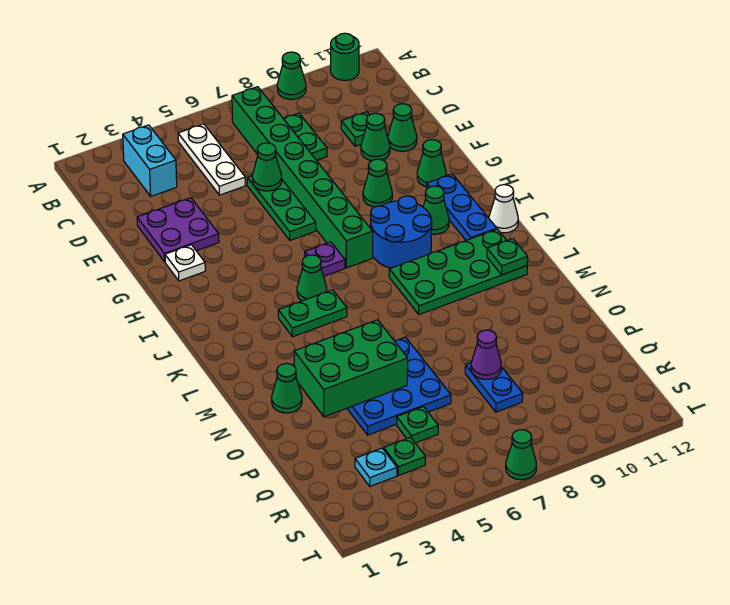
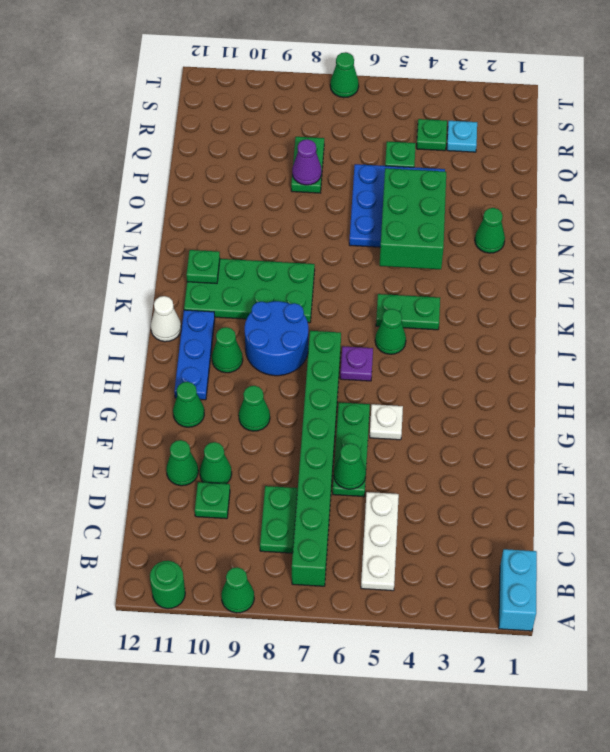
cyan brick B3:C3 level 1 -> cyan brick A1:B1 level 1
purple plate E2:F3 level 1 -> none
white plate G2 level 1 -> white plate G5 level 1
green brick N3:O5 level 2 -> green brick M4:O5 level 2
blue plate P8:Q8 level 1 -> green plate P8:Q8 level 1

